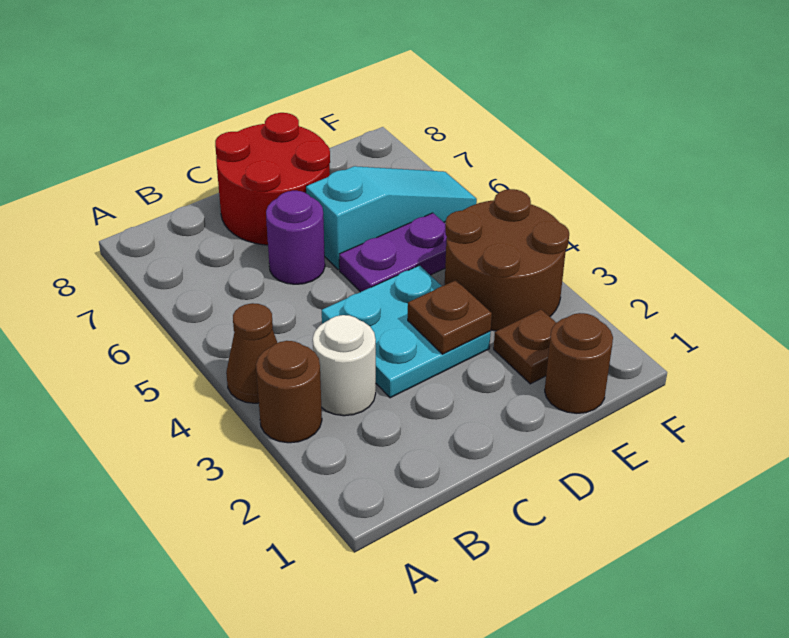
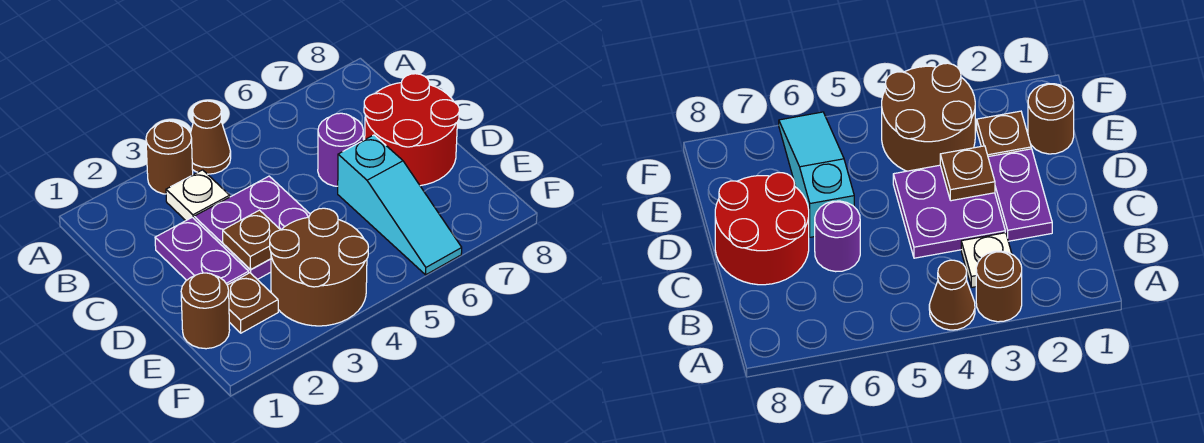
white round brick B3 level 1 -> white plate B3 level 1
cyan plate C3:D4 level 1 -> purple plate C3:D4 level 1
purple plate D5:E5 level 1 -> purple plate C2:D2 level 1

